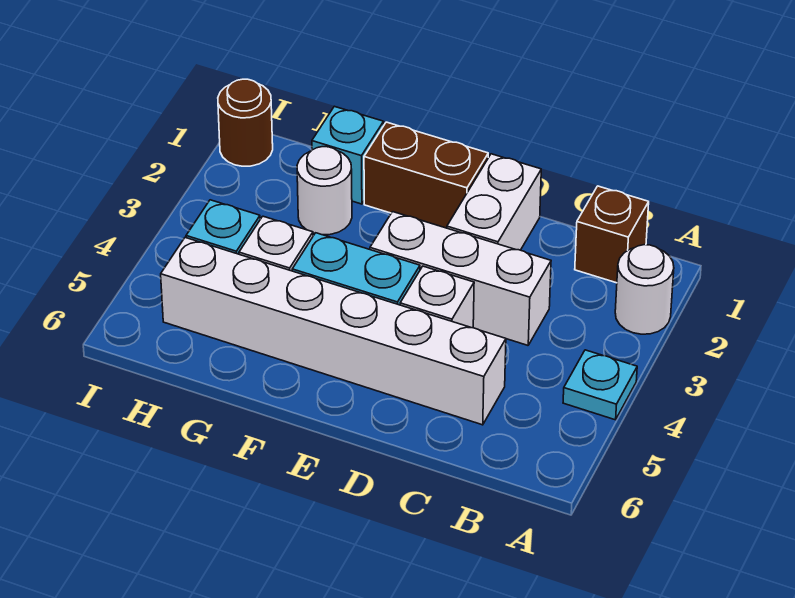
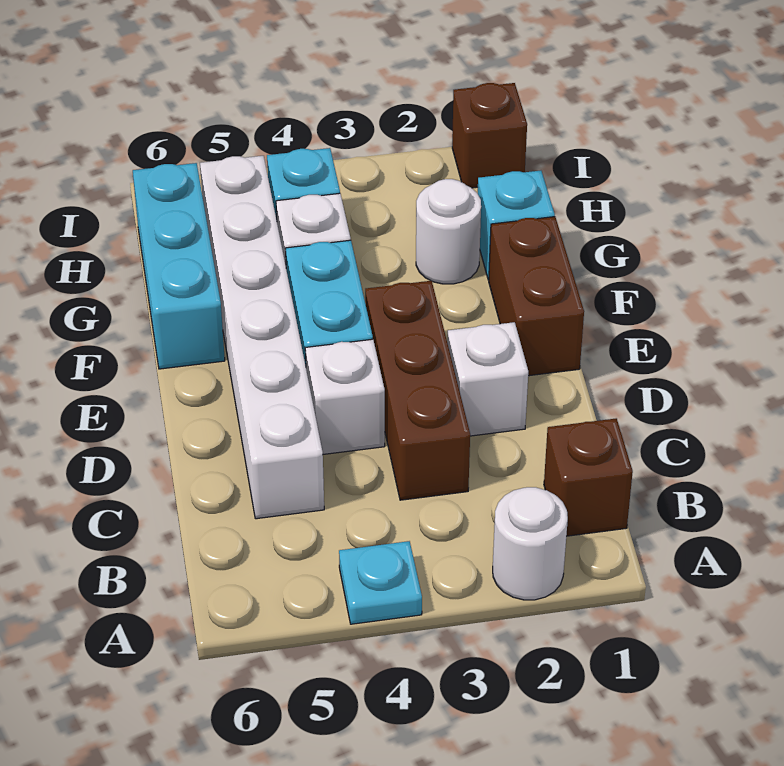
white brick C3:E3 level 1 -> brown brick C3:E3 level 1
white brick D1:D2 level 1 -> white brick D2 level 1
none -> cyan brick F6:H6 level 1
brown round brick I1 level 1 -> brown brick I1 level 1

